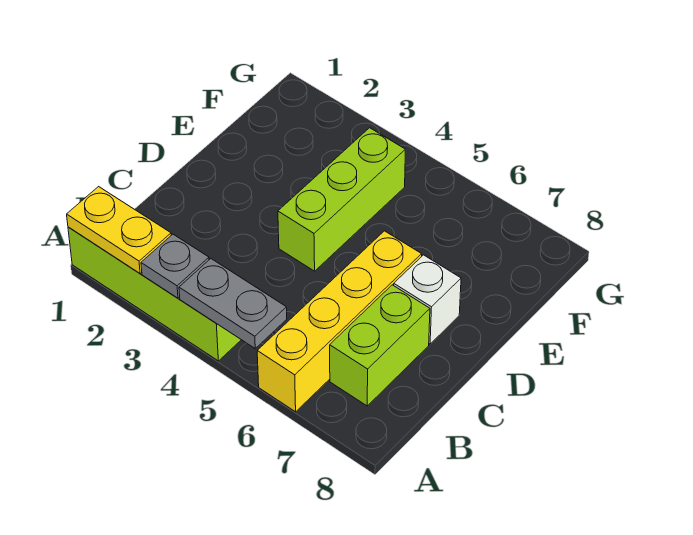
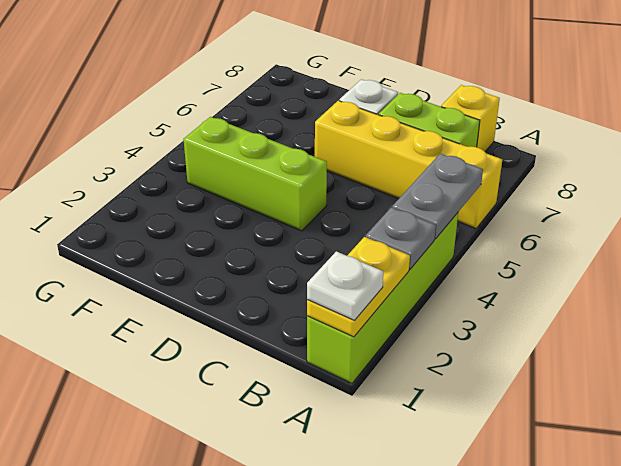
none -> white plate A1 level 3
none -> yellow brick B8 level 1

